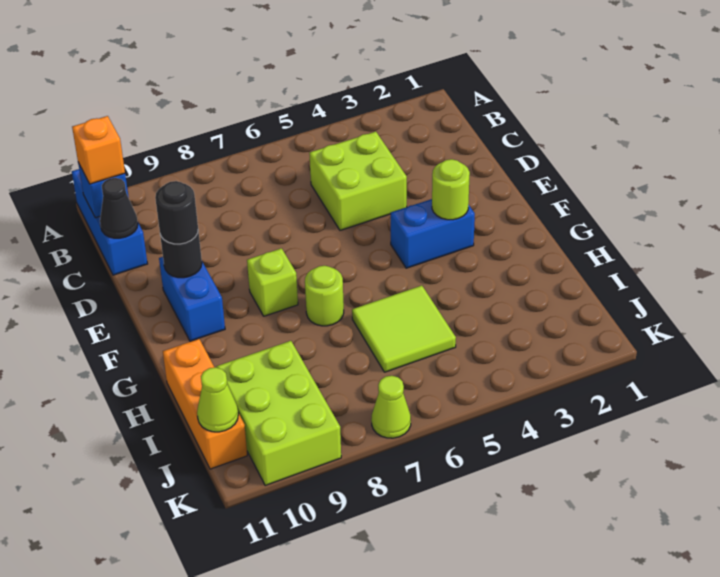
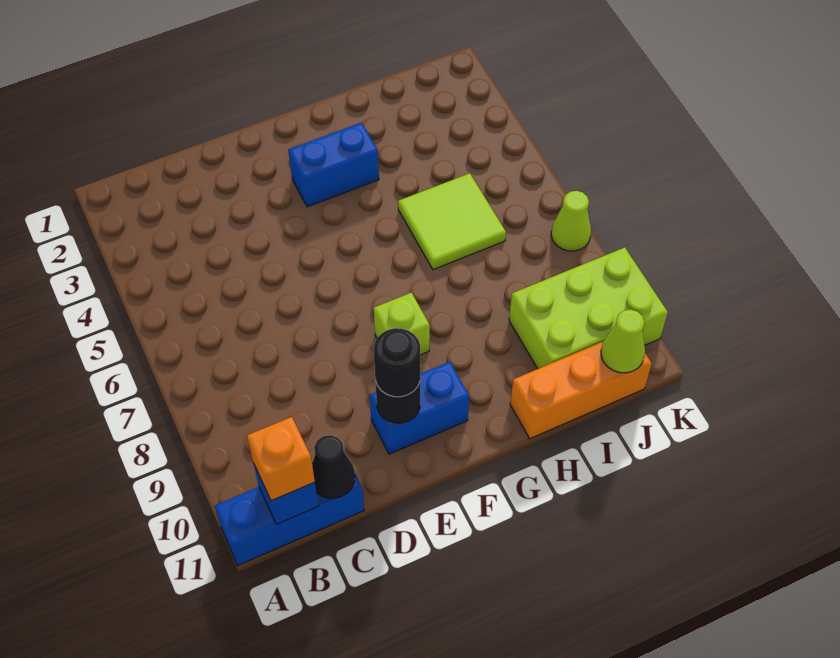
lime brick C4:D5 level 1 -> none
blue brick F3:F4 level 1 -> blue brick F3:G3 level 1
lime round brick F3 level 2 -> none
lime round brick G7 level 1 -> none

